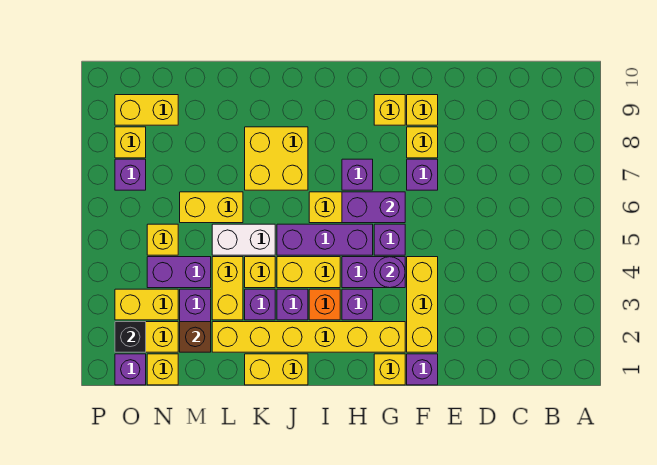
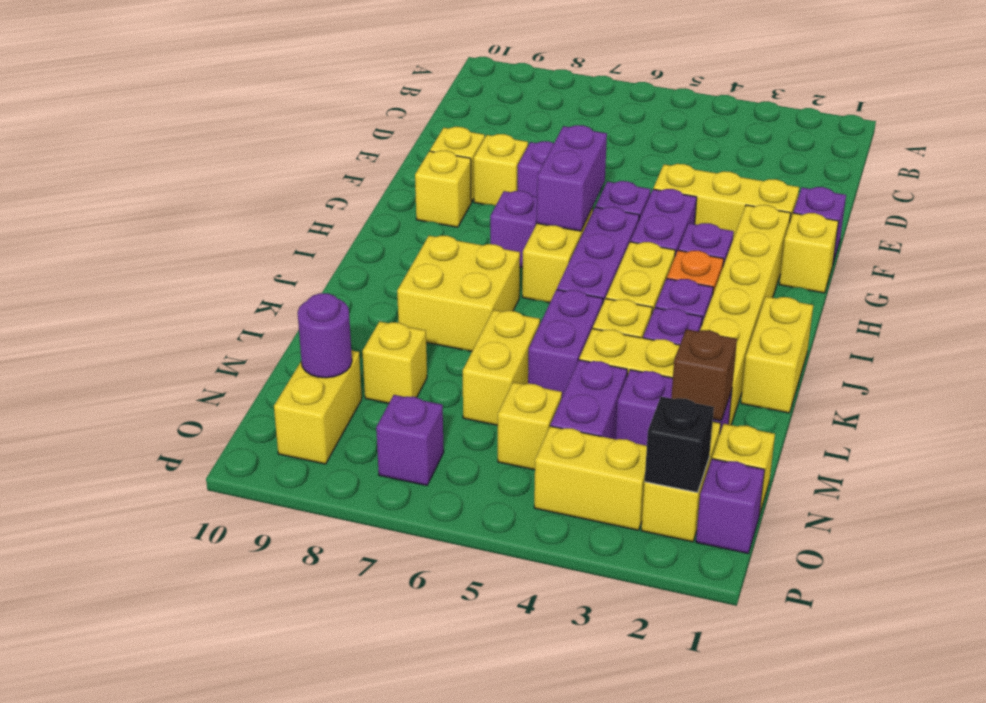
purple round brick G4 level 2 -> purple round brick N9 level 2
white brick K5:L5 level 1 -> purple brick K5:L5 level 1
yellow brick N3:O3 level 1 -> yellow brick O3:O4 level 1
yellow brick O8 level 1 -> yellow brick M8 level 1

